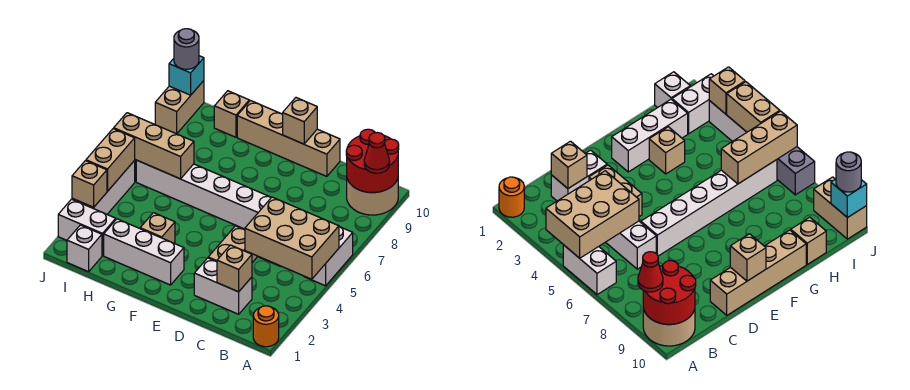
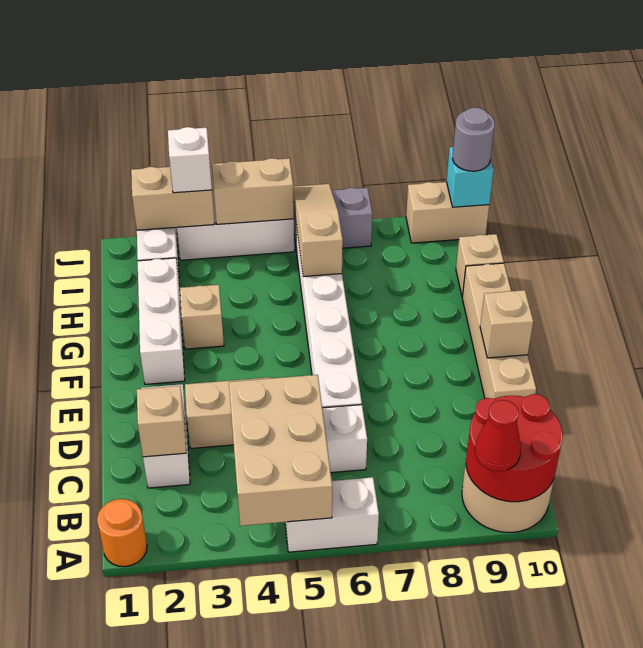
tan brick H6:J6 level 2 -> tan slope H6:J6 level 2 top H
white brick I1 level 1 -> white brick J3 level 3
tan brick J3 level 2 -> tan brick J2:J3 level 2

